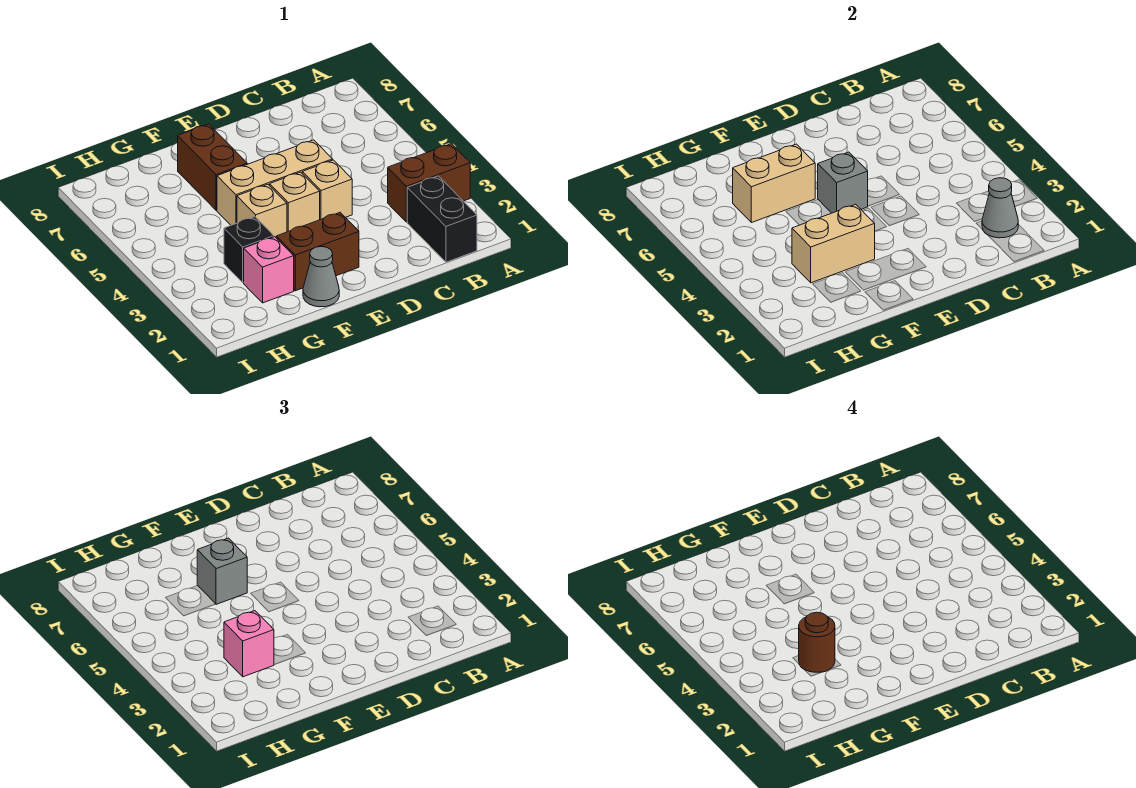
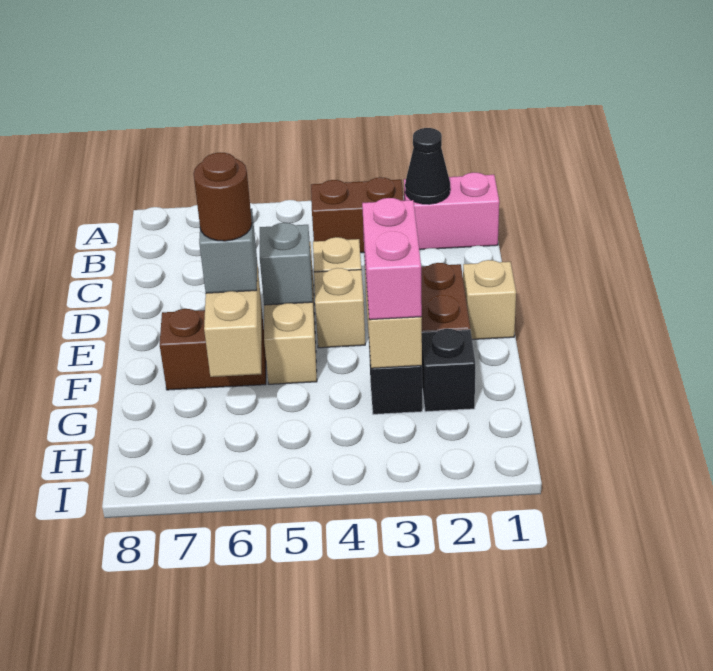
brown brick A3:B3 level 1 -> brown brick B3:B4 level 1
black brick B1:B2 level 1 -> pink brick B1:B2 level 1
grey cone B2 level 2 -> black cone B2 level 2
grey cone F1 level 1 -> none
tan brick F4 level 1 -> tan brick E1 level 1
pink brick G2 level 1 -> black brick G2 level 1
pink brick G3 level 3 -> pink brick F3:G3 level 3
brown round brick G3 level 4 -> brown round brick F6 level 4

